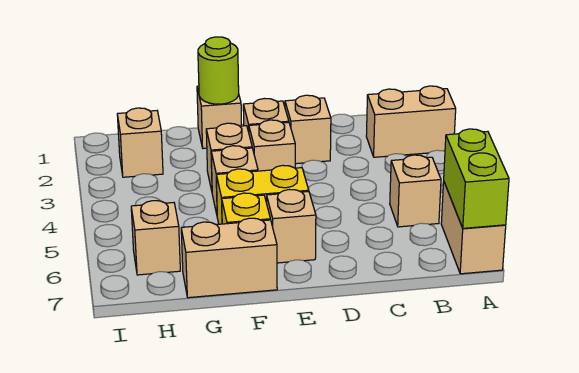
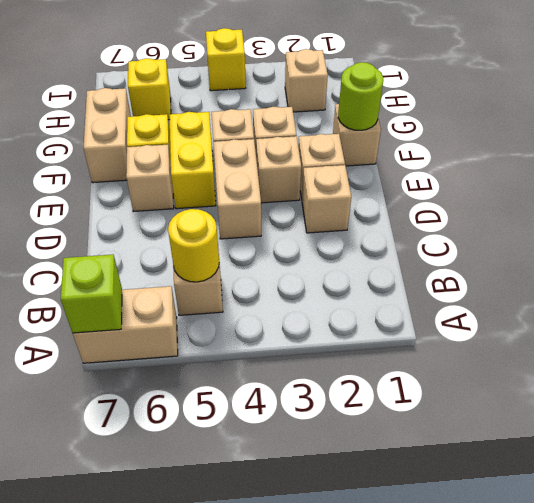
tan brick A2:B2 level 1 -> tan brick D4:E4 level 1
lime brick A6:A7 level 2 -> lime brick A7 level 2
none -> yellow round brick B5 level 2
tan brick H6 level 1 -> yellow brick H6 level 1
none -> yellow brick I4 level 1

